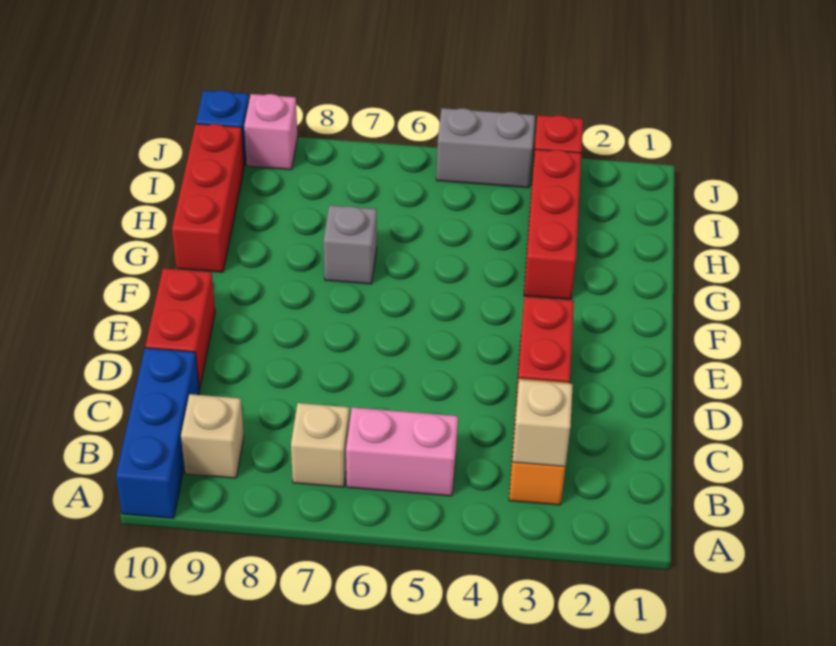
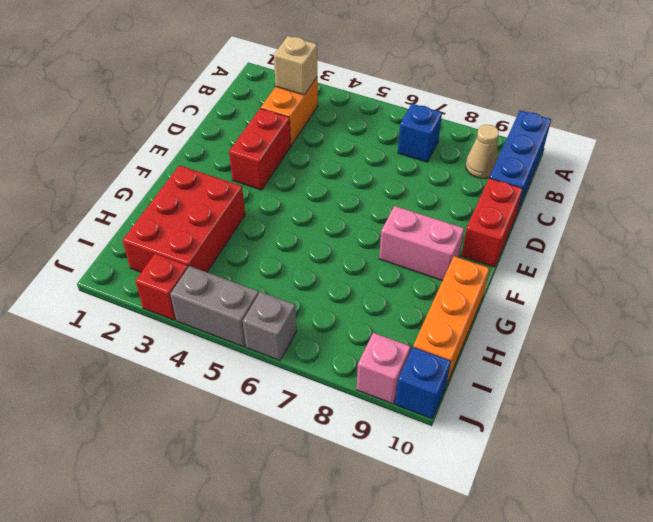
pink brick B5:B6 level 1 -> pink brick F8:F9 level 1
tan brick B7 level 1 -> blue brick B7 level 1
tan brick B9 level 1 -> tan cone B9 level 1
red brick G3:I3 level 1 -> red brick G2:I3 level 1
grey brick G7 level 1 -> grey brick J6 level 1
red brick G10:I10 level 1 -> orange brick G10:I10 level 1

